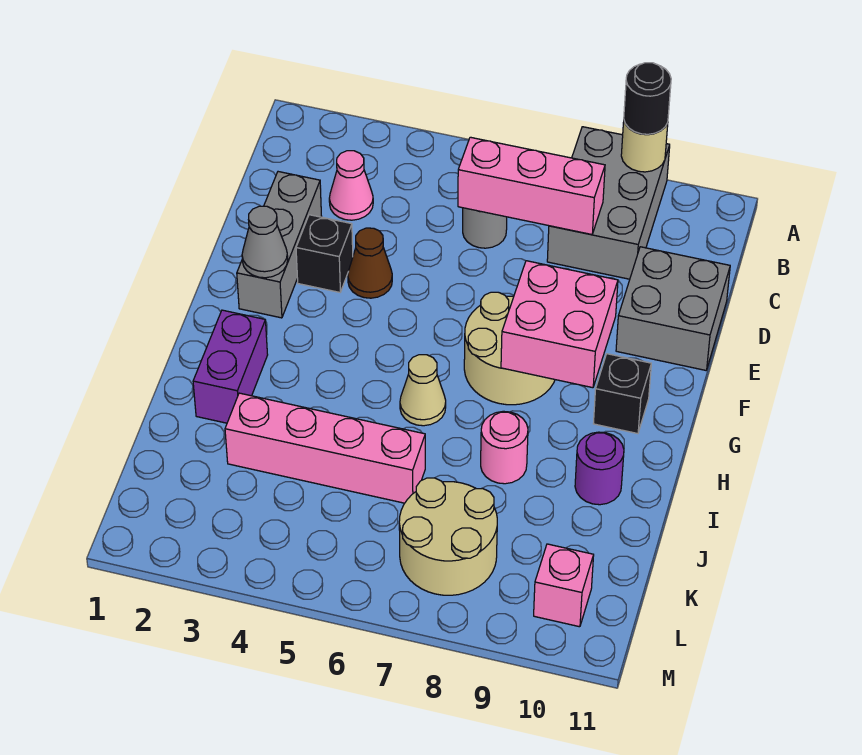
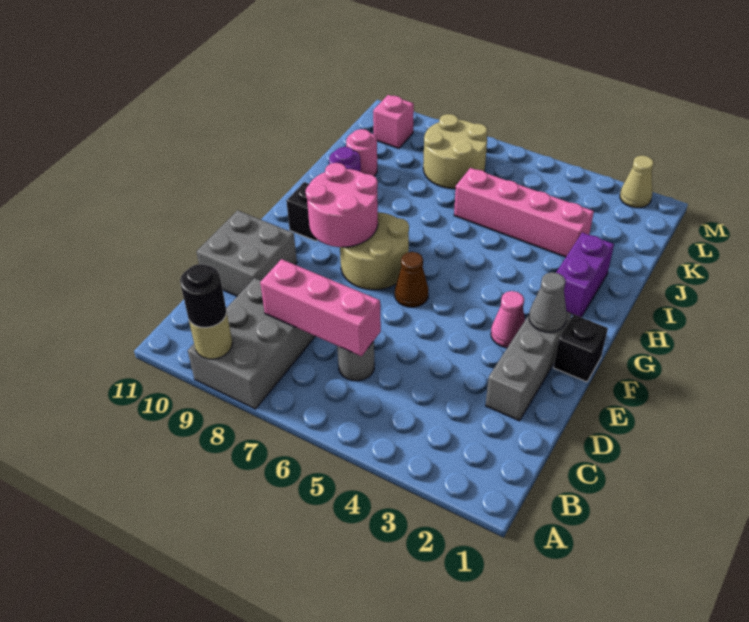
pink cone C3 level 1 -> pink cone F3 level 1
black brick E3 level 1 -> black brick F1 level 1
brown cone E4 level 1 -> brown cone F6 level 1
pink brick F8:G9 level 2 -> pink round brick F8:G9 level 2
tan cone H6 level 1 -> tan cone M2 level 1
pink round brick I8 level 1 -> pink round brick J10 level 1

